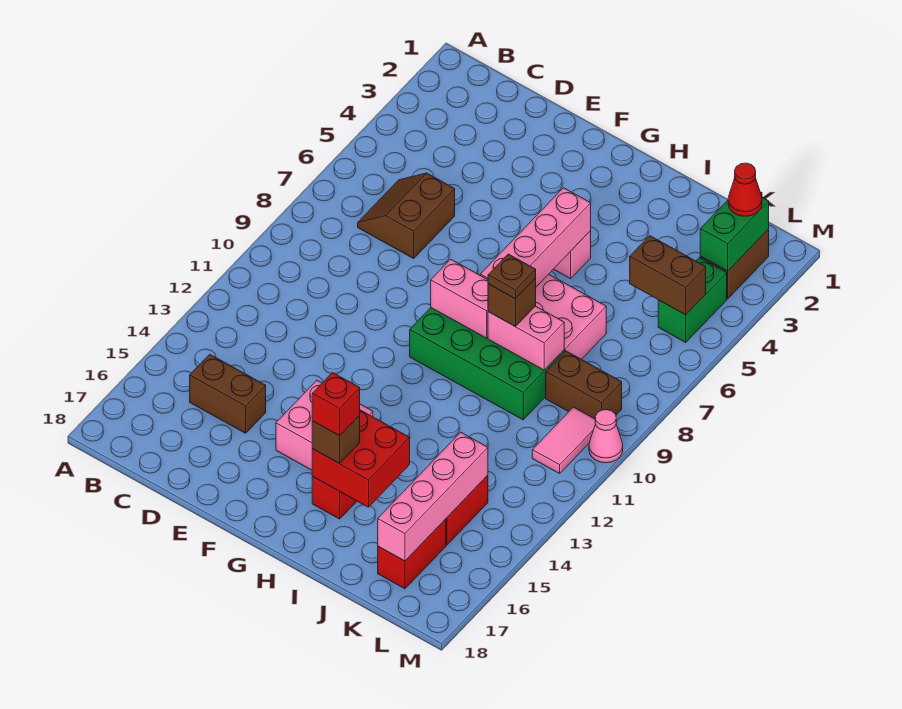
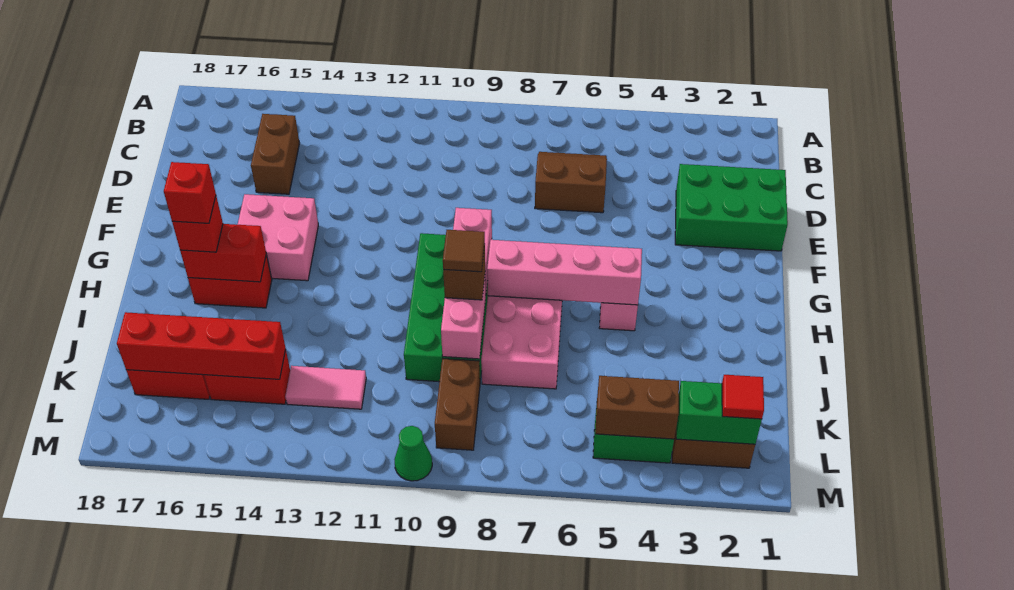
none -> green brick D1:E3 level 1
red brick H15:I16 level 2 -> red brick H15:H16 level 2
brown brick H16 level 3 -> red brick H16 level 3
brown plate I9 level 4 -> brown tile I9 level 4
brown brick K5:L5 level 2 -> brown brick L4:L5 level 2
pink brick K14:K17 level 2 -> red brick K14:K17 level 2
red cone L2 level 3 -> red tile L2 level 3
pink tile L10:L11 level 1 -> pink tile K12:K13 level 1
pink cone M10 level 1 -> green cone M10 level 1

